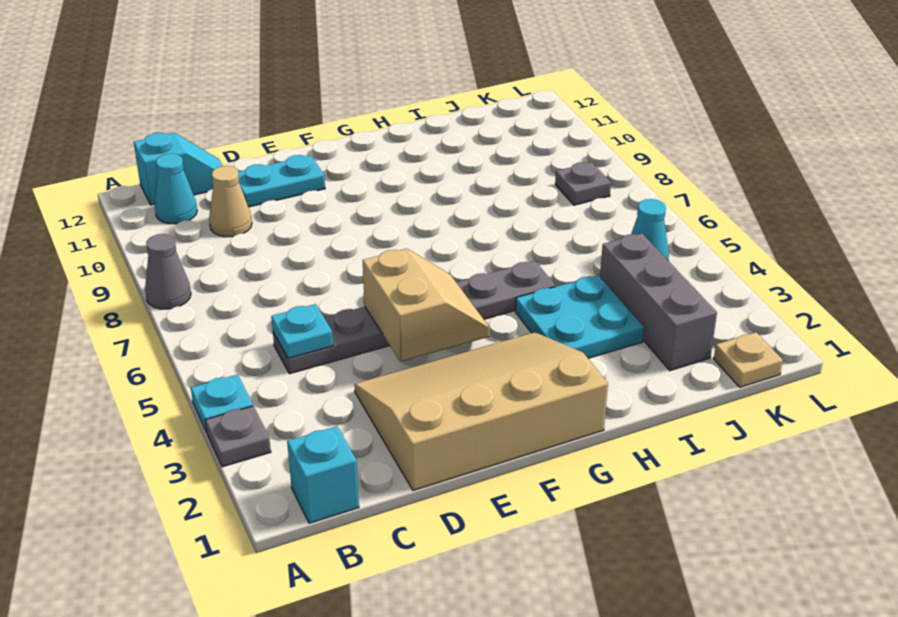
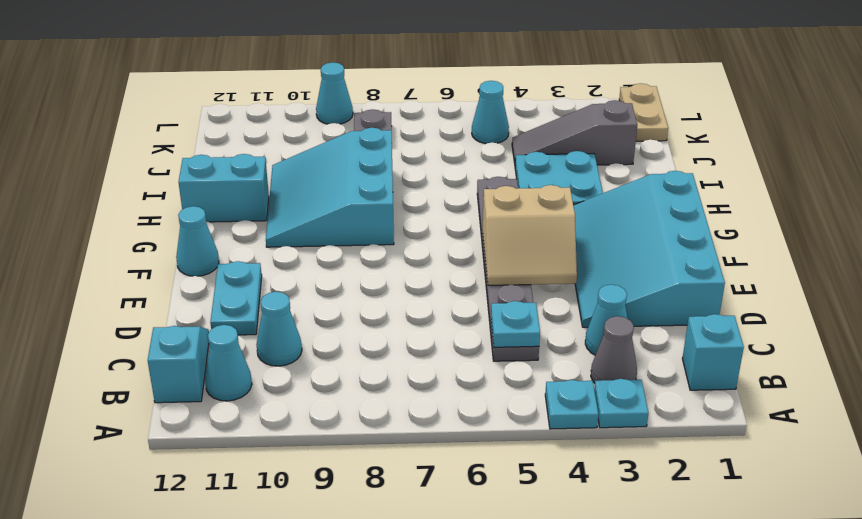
grey plate A3 level 1 -> cyan plate A3 level 1
grey cone A8 level 1 -> grey cone B3 level 1
none -> cyan cone C3 level 1
tan cone C10 level 1 -> cyan cone C10 level 1
tan slope D1:G3 level 1 top 1 -> cyan slope D1:G3 level 1 top 1
tan slope E4:F5 level 2 top E -> tan slope E4:F5 level 2 top F
none -> cyan cone F12 level 1
none -> cyan slope G8:I10 level 1 top 8
none -> cyan brick H11:H12 level 1
grey brick J2:J4 level 1 -> grey slope J2:J4 level 1 top 2
tan plate K1 level 1 -> tan plate K1:L1 level 1
none -> cyan cone L9 level 1

